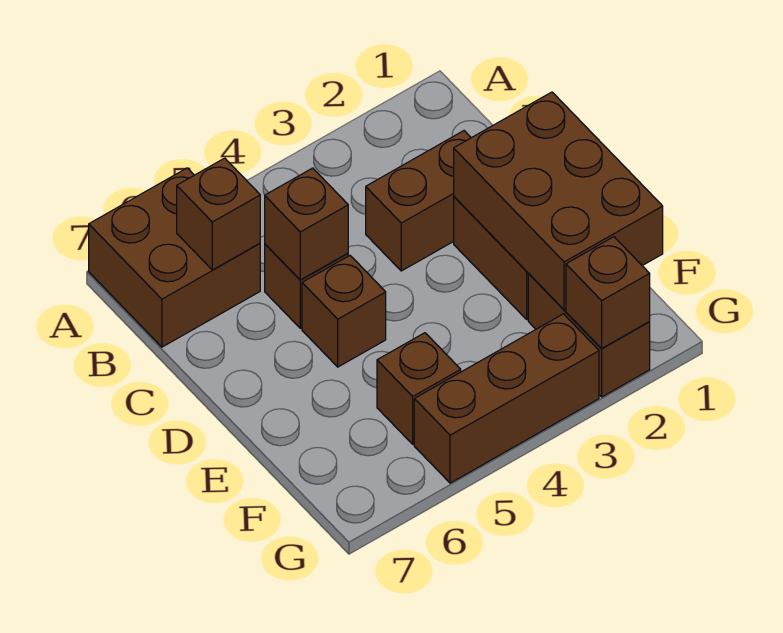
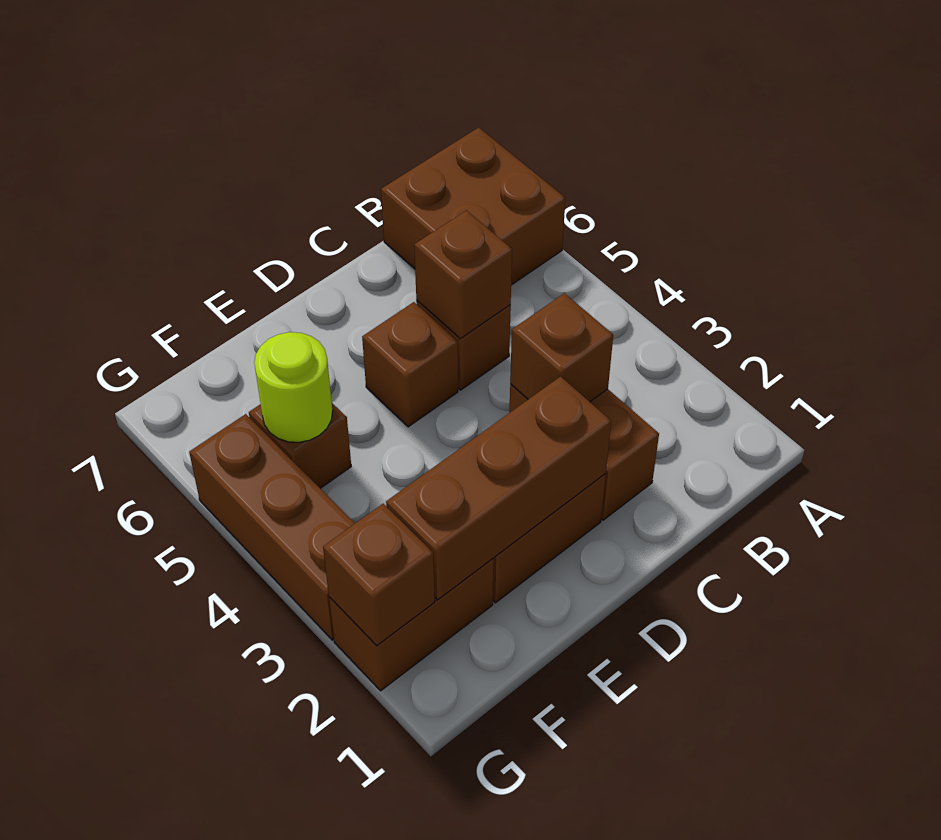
brown brick B6 level 2 -> brown brick C3 level 2
brown brick D1:F2 level 2 -> brown brick D2:F2 level 2
none -> lime round brick F5 level 2

